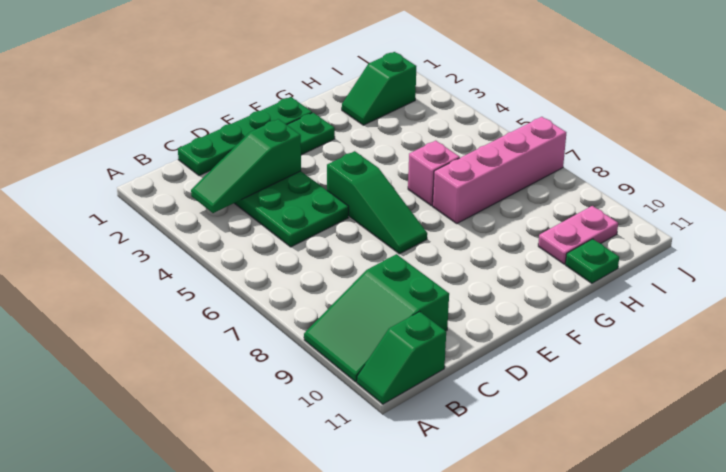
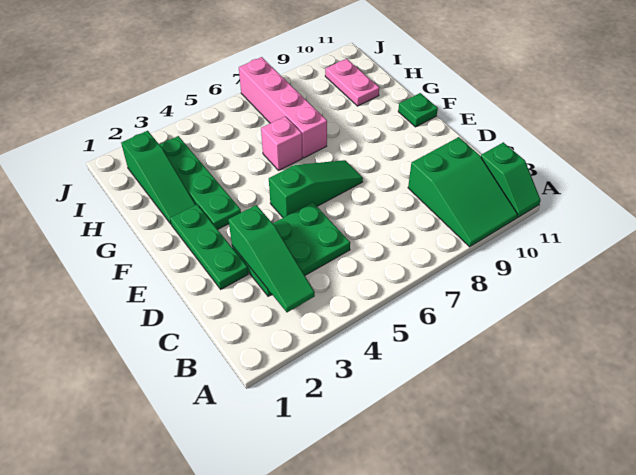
green plate C1:F1 level 1 -> green plate F3:I3 level 1
green slope H2:I2 level 1 top I -> green slope G2:I2 level 1 top I
green plate H11 level 1 -> green plate F11 level 1

